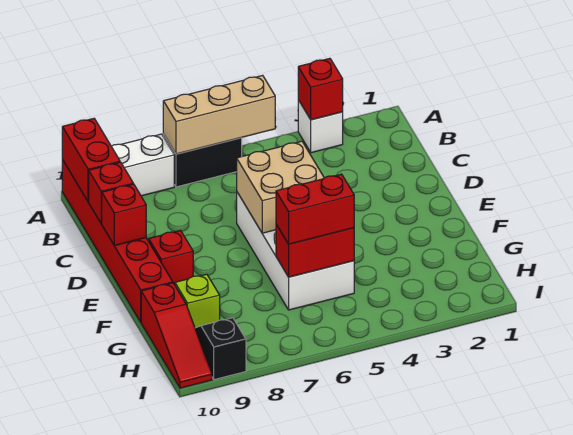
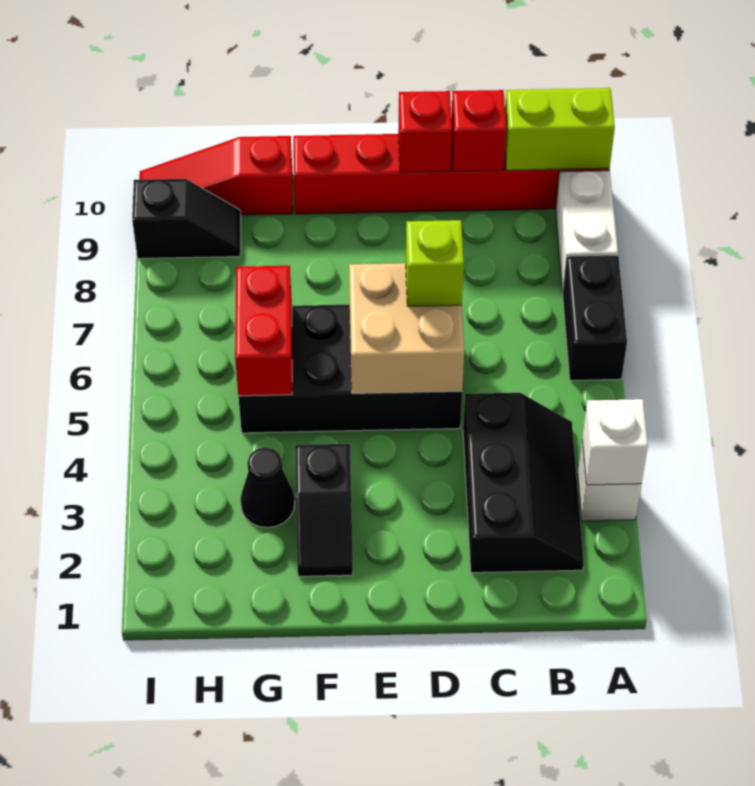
red brick A3 level 2 -> white brick A3 level 2
tan brick A5:A7 level 2 -> none
red brick A10:B10 level 2 -> lime brick A10:B10 level 2
none -> black slope B2:C4 level 1 top C
white brick D5:G6 level 1 -> black brick D5:G6 level 1
red brick E9 level 1 -> none
none -> black slope F2:F3 level 1 top 3
none -> black cone G3 level 1
red brick G5:G6 level 3 -> none
lime brick G9 level 1 -> lime brick D6 level 3

